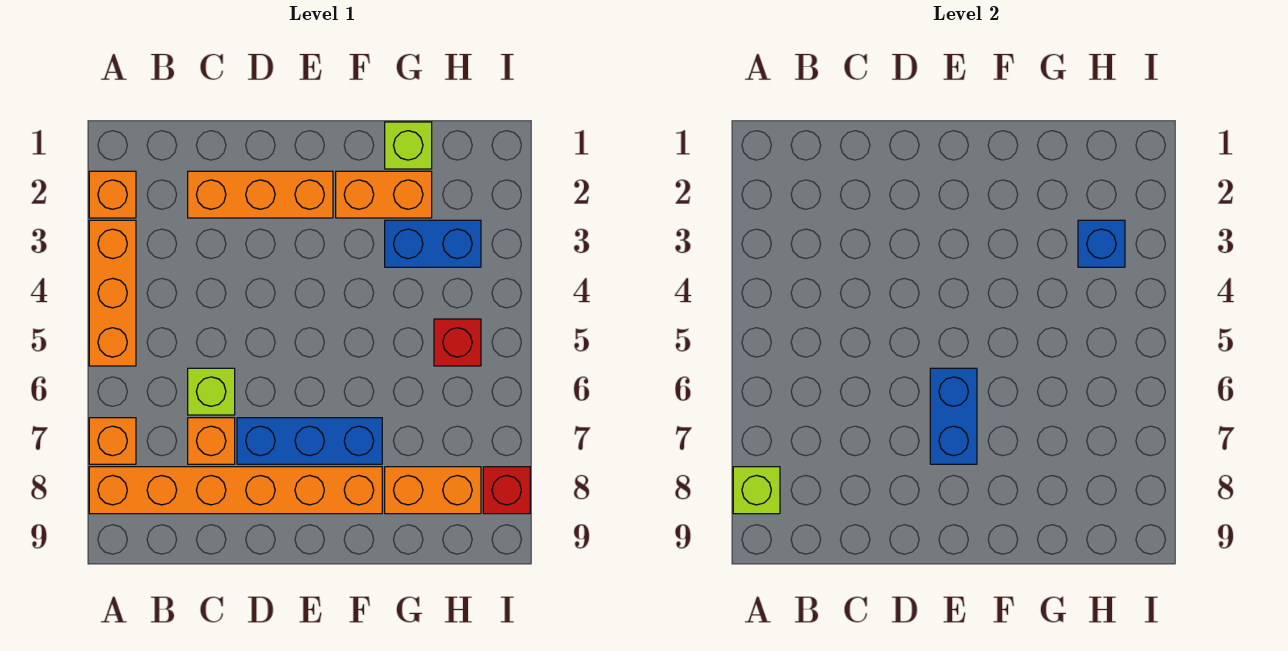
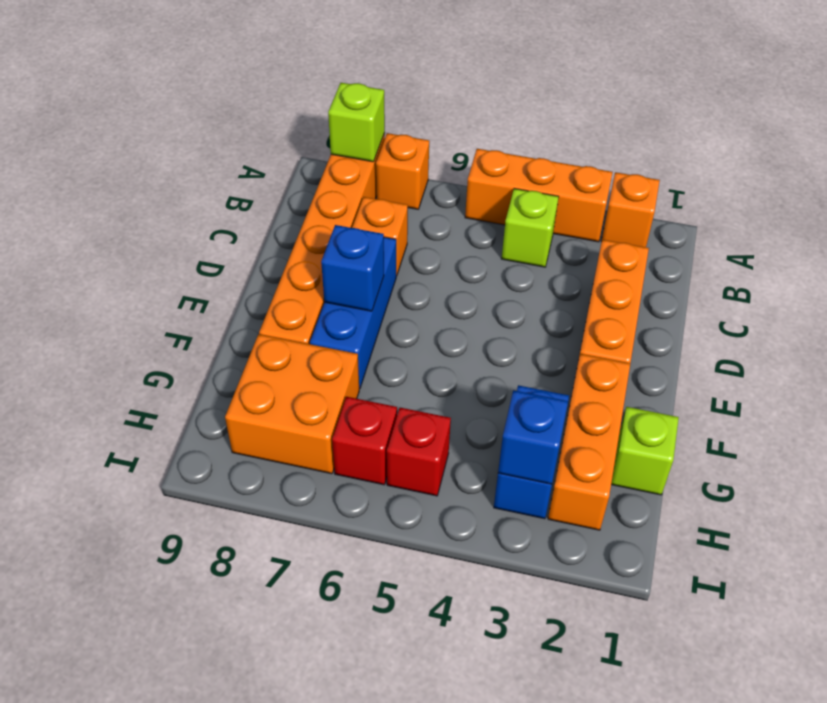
lime brick C6 level 1 -> lime brick B4 level 1
blue brick E6:E7 level 2 -> blue brick E7 level 2
orange brick F2:G2 level 1 -> orange brick F2:H2 level 1
orange brick G8:H8 level 1 -> orange brick G7:H8 level 1
red brick I8 level 1 -> red brick H6 level 1

